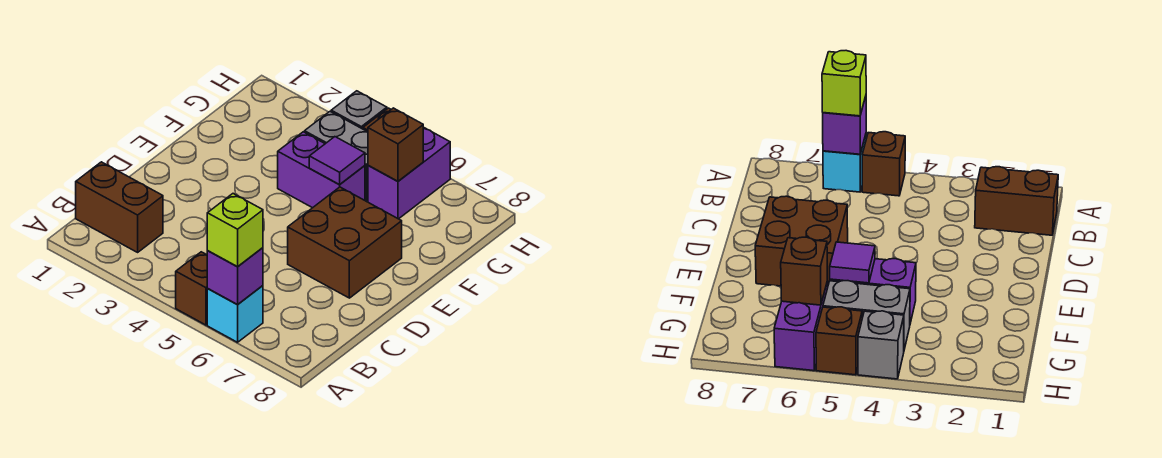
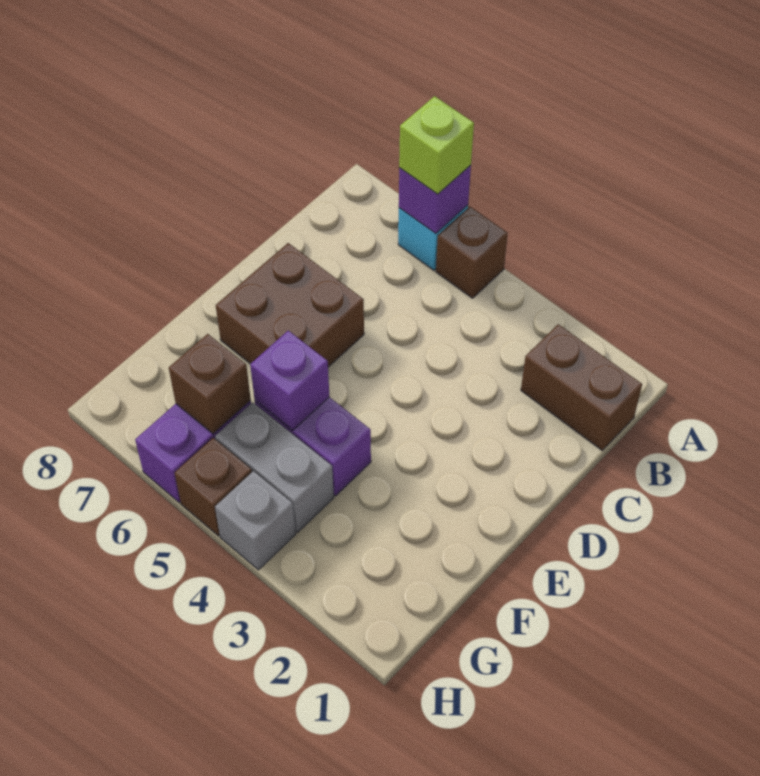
purple tile F5 level 2 -> purple brick F5 level 2

